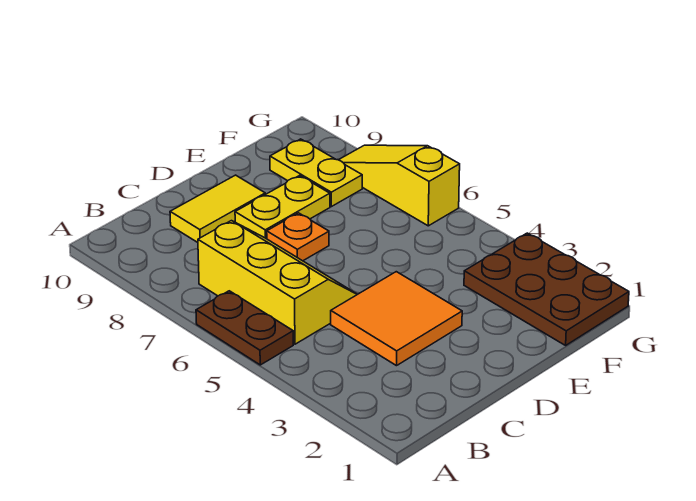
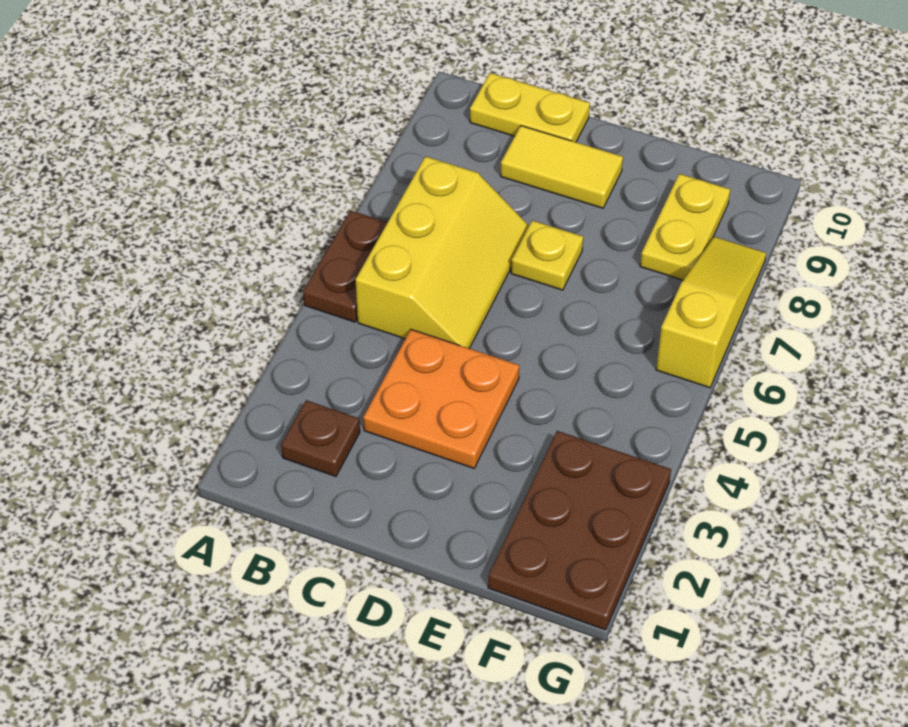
none -> brown plate B2 level 1
orange tile C3:D4 level 1 -> orange plate C3:D4 level 1
orange plate D7 level 1 -> yellow plate D7 level 1
yellow plate D8:E8 level 1 -> yellow plate B10:C10 level 1

